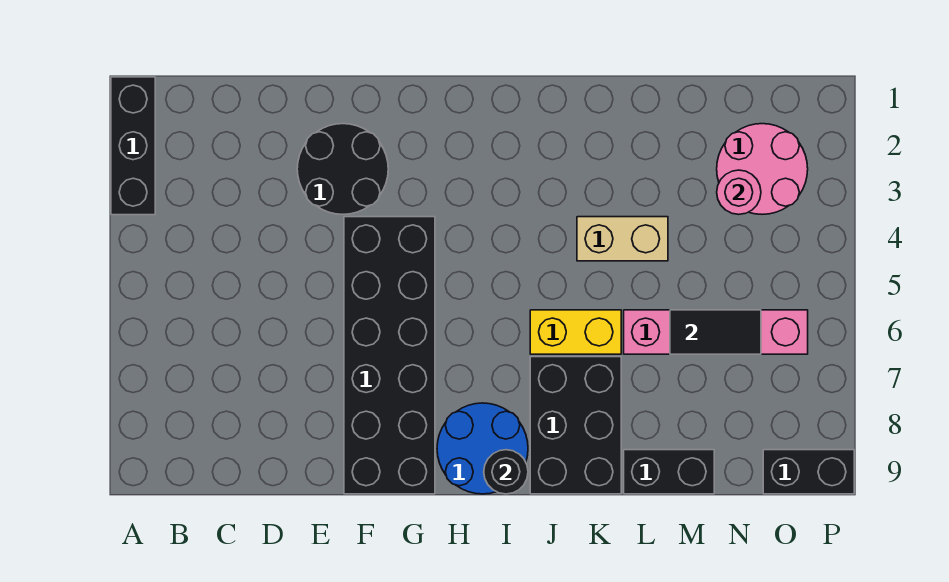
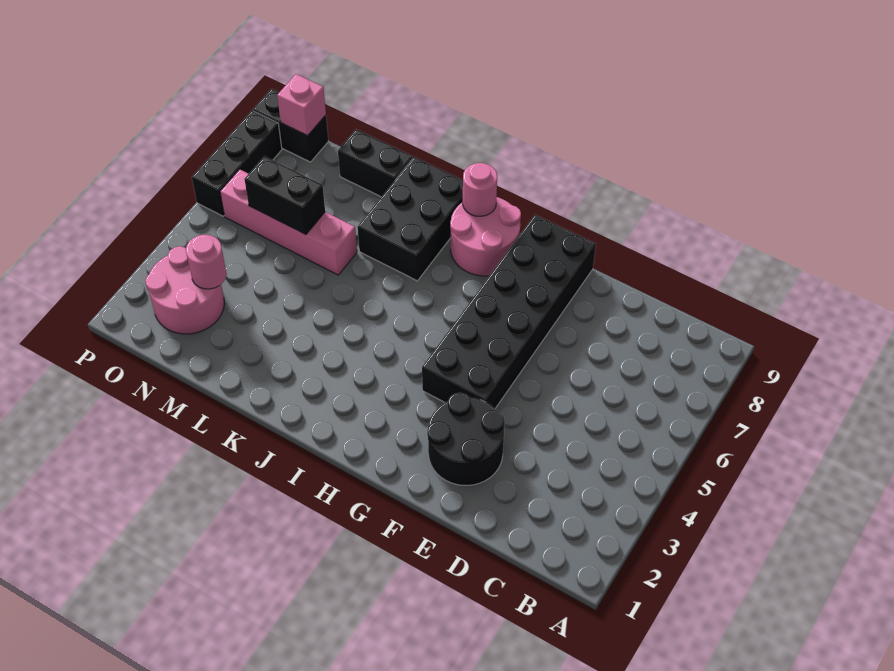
black brick A1:A3 level 1 -> black brick P6:P8 level 1
blue round brick H8:I9 level 1 -> pink round brick H8:I9 level 1
black round brick I9 level 2 -> pink round brick I9 level 2
yellow brick J6:K6 level 1 -> none
tan brick K4:L4 level 1 -> none
black tile M6:N6 level 2 -> black brick M6:N6 level 2
none -> pink brick O9 level 2

